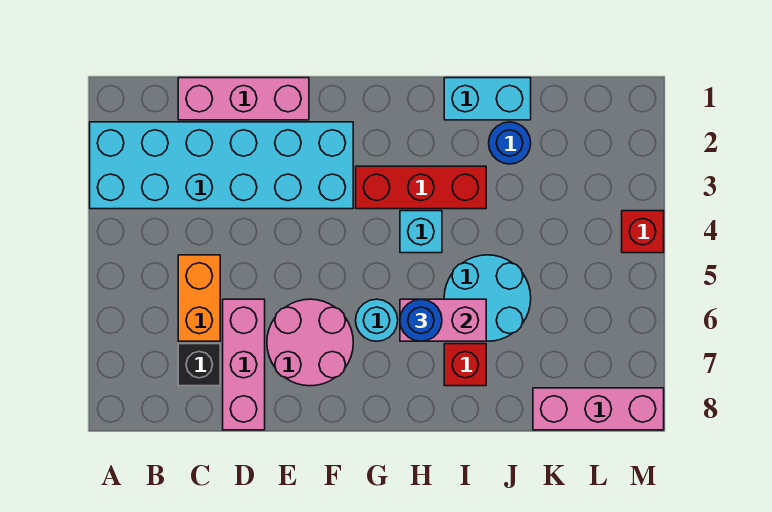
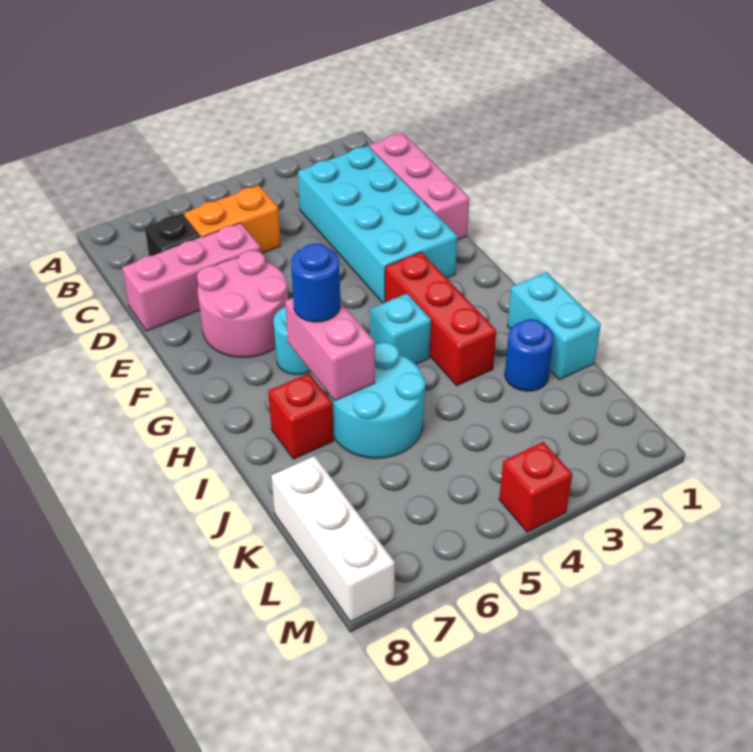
cyan brick A2:F3 level 1 -> cyan brick C2:F3 level 1
pink brick K8:M8 level 1 -> white brick K8:M8 level 1

